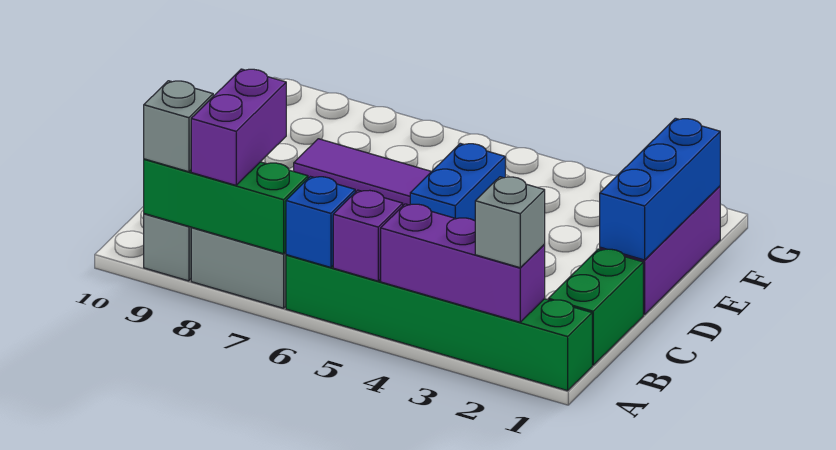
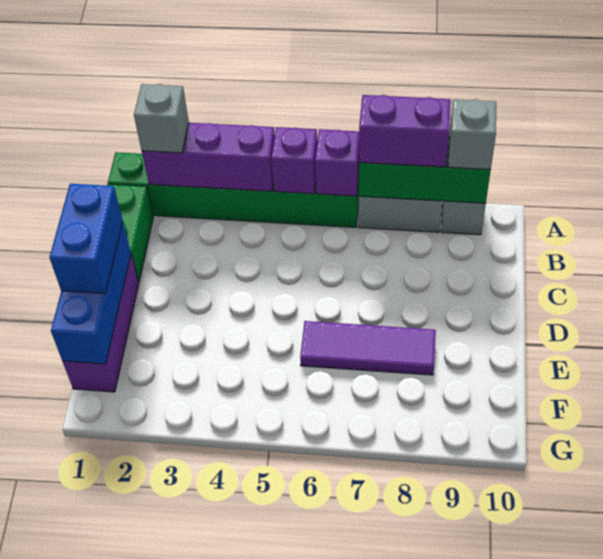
blue brick A6 level 2 -> purple brick A6 level 2
purple brick A8:B8 level 3 -> purple brick A7:A8 level 3
blue brick D5:E5 level 1 -> blue brick D1:E1 level 3

